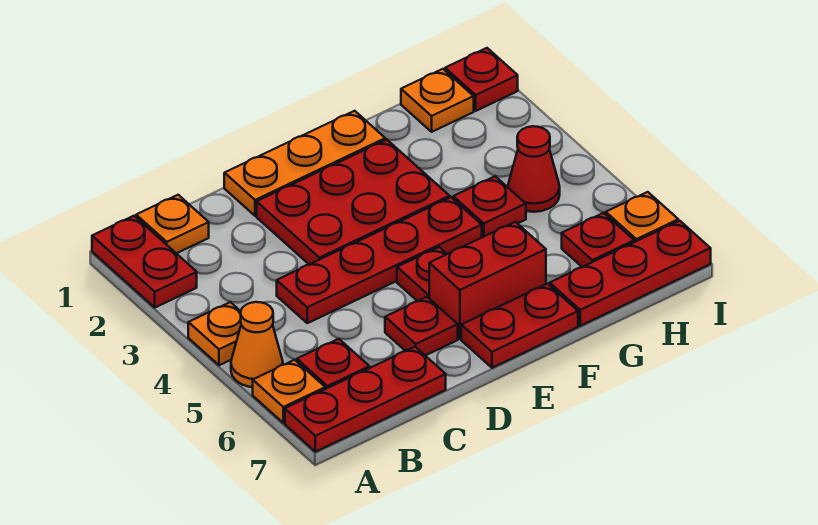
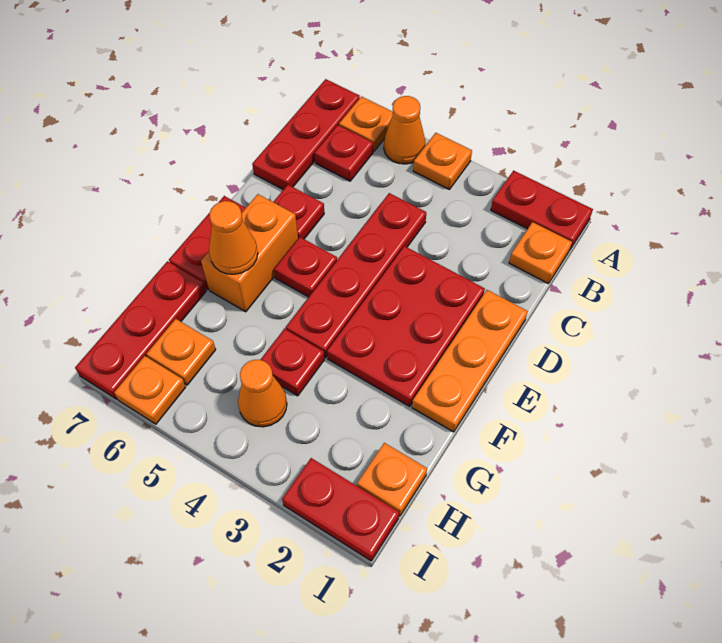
red brick E6:F6 level 1 -> orange brick E6:F6 level 1
none -> orange cone F6 level 2
red cone H4 level 1 -> orange cone H4 level 1
red plate H6 level 1 -> orange plate H6 level 1
red plate I1 level 1 -> red plate I1:I2 level 1

